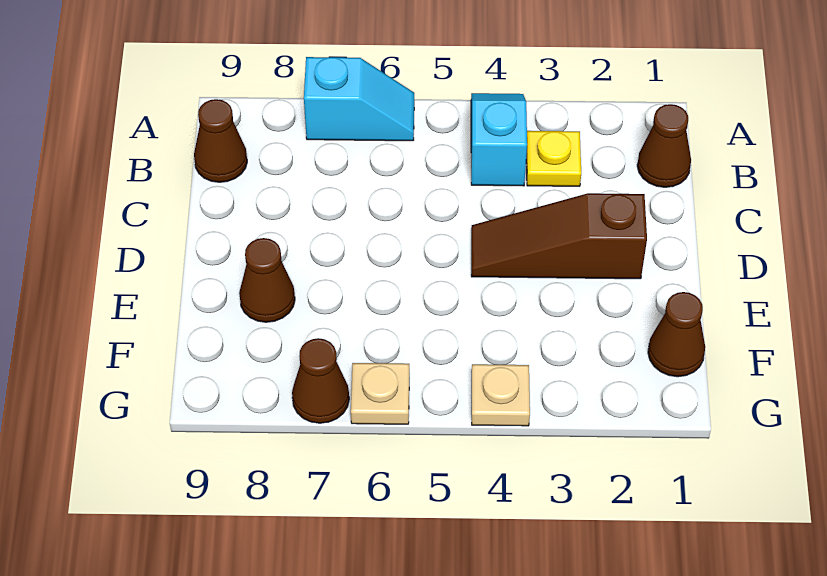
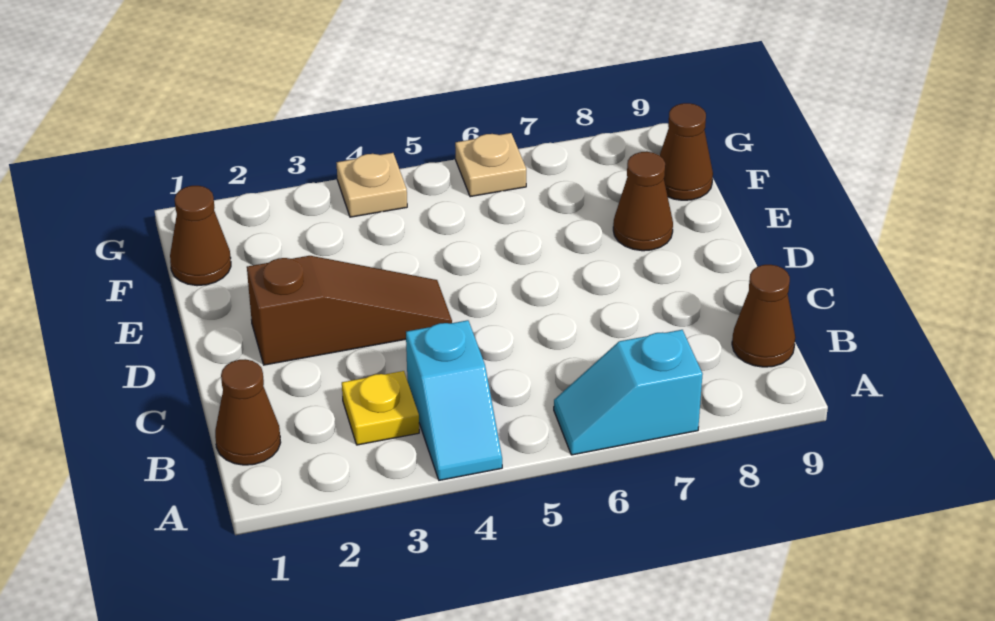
brown cone G7 level 1 -> brown cone F9 level 1

